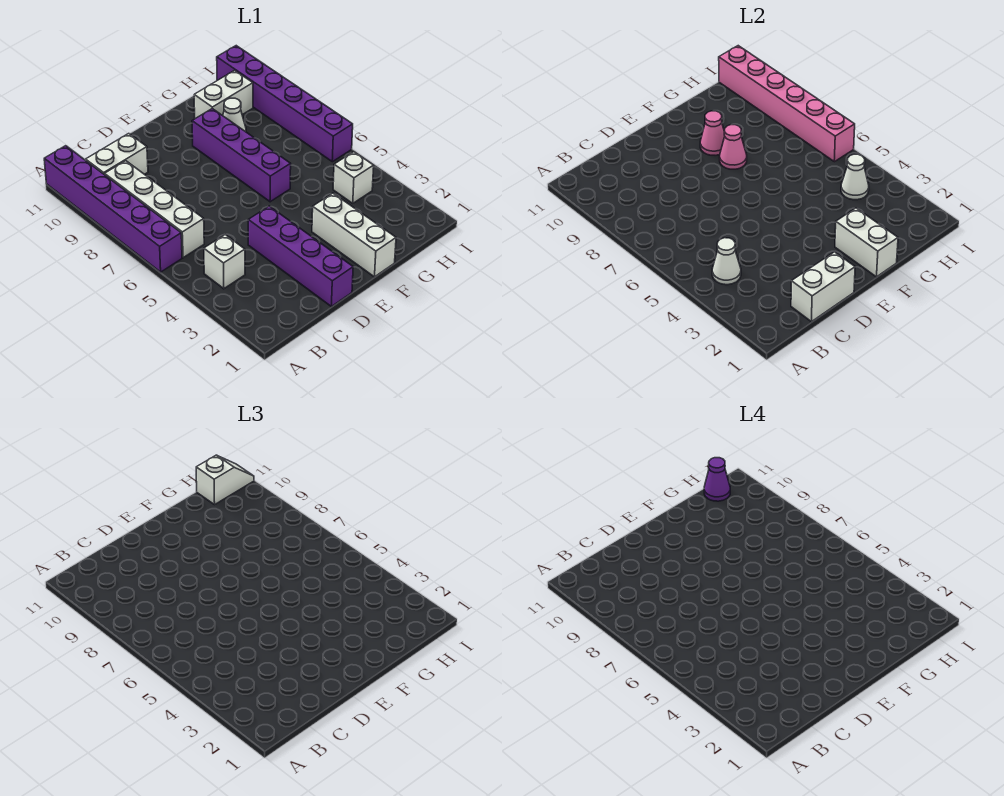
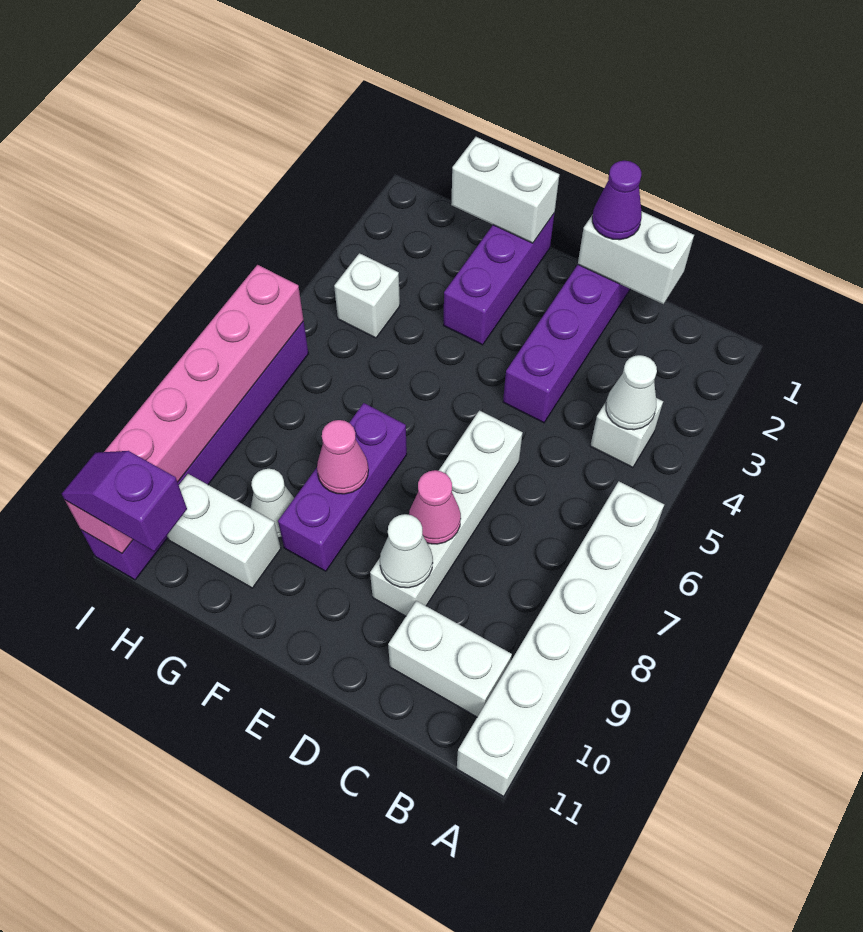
purple brick A6:A11 level 1 -> white brick A6:A11 level 1
white brick B6:B9 level 1 -> white brick D6:D9 level 1
white brick F1:F3 level 1 -> purple brick F1:F3 level 1
white brick F1:F2 level 2 -> white brick F1:G1 level 2
purple brick F6:F9 level 1 -> purple brick F7:F9 level 1
pink cone F9 level 2 -> pink cone D8 level 2
white cone H4 level 2 -> white cone D9 level 2
white slope H11:I11 level 3 top H -> purple slope H11:I11 level 3 top H
purple cone H11 level 4 -> purple cone D1 level 3

